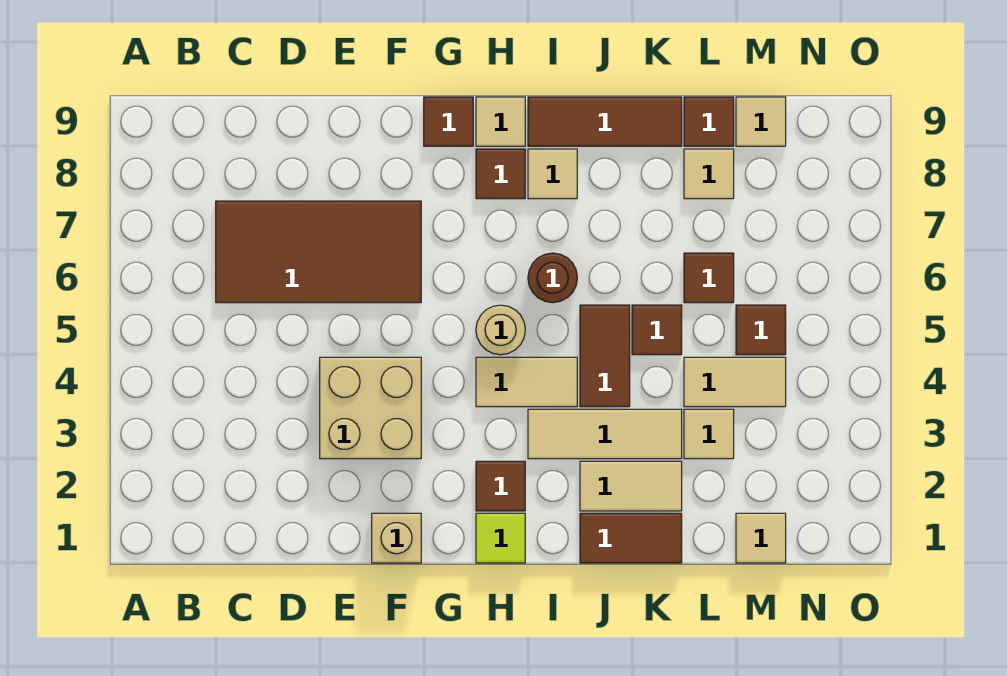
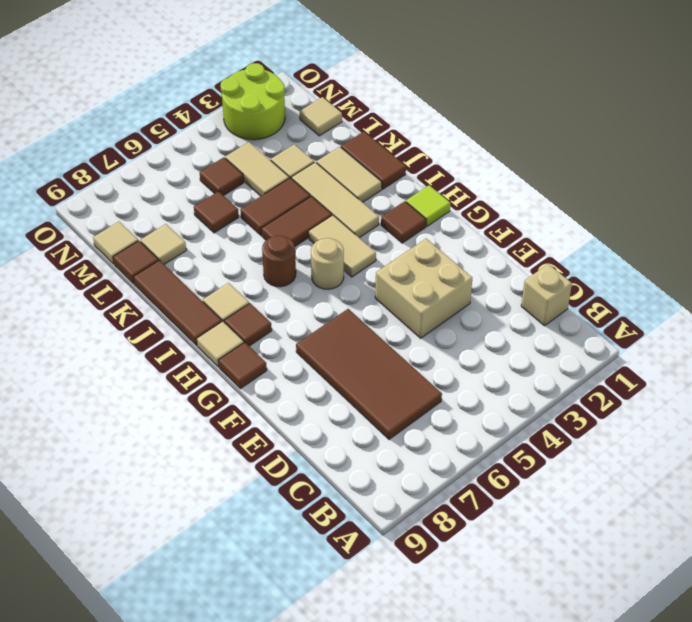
tan brick F1 level 1 -> tan brick C1 level 1
brown tile K5 level 1 -> brown tile K4:K5 level 1
none -> lime round brick N2:O3 level 1

